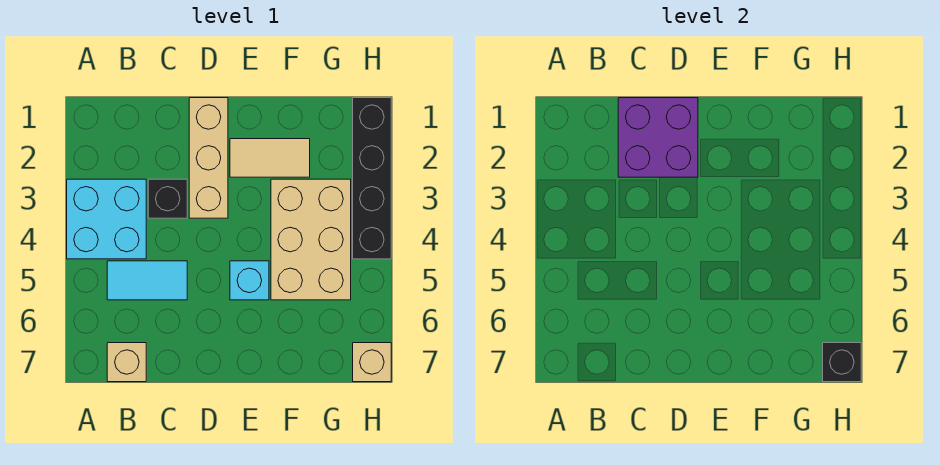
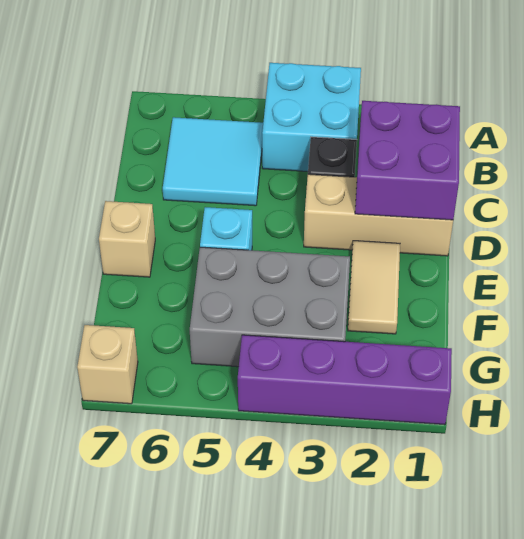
cyan tile B5:C5 level 1 -> cyan tile B5:C6 level 1
tan brick B7 level 1 -> tan brick E7 level 1
tan brick F3:G5 level 1 -> grey brick F3:G5 level 1
black brick H1:H4 level 1 -> purple brick H1:H4 level 1
black brick H7 level 2 -> none

